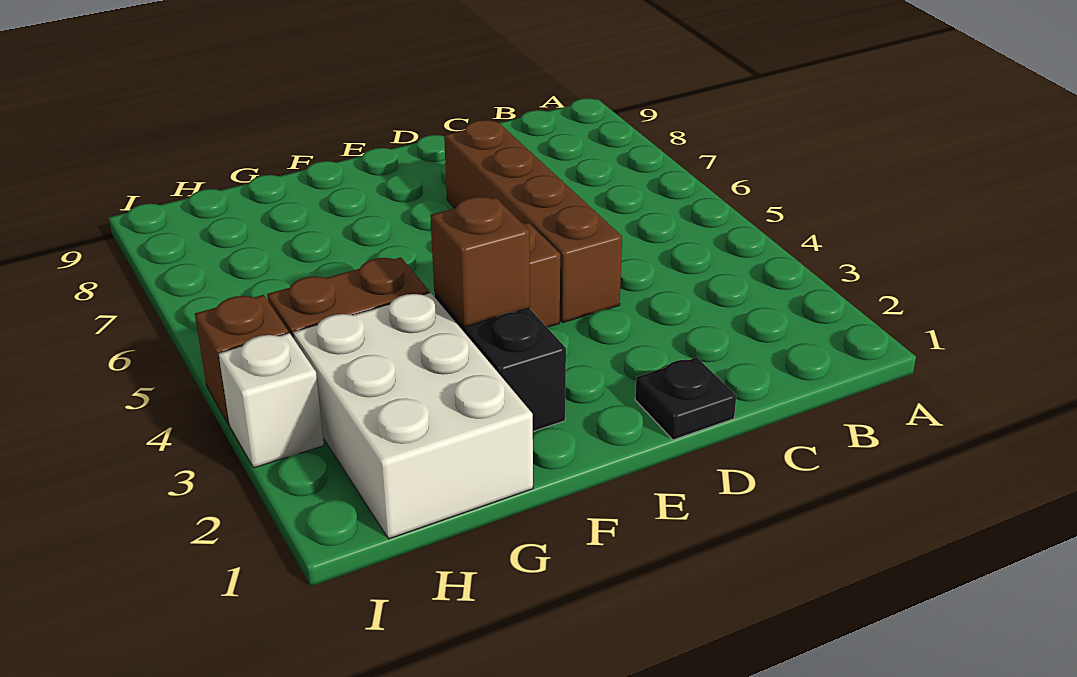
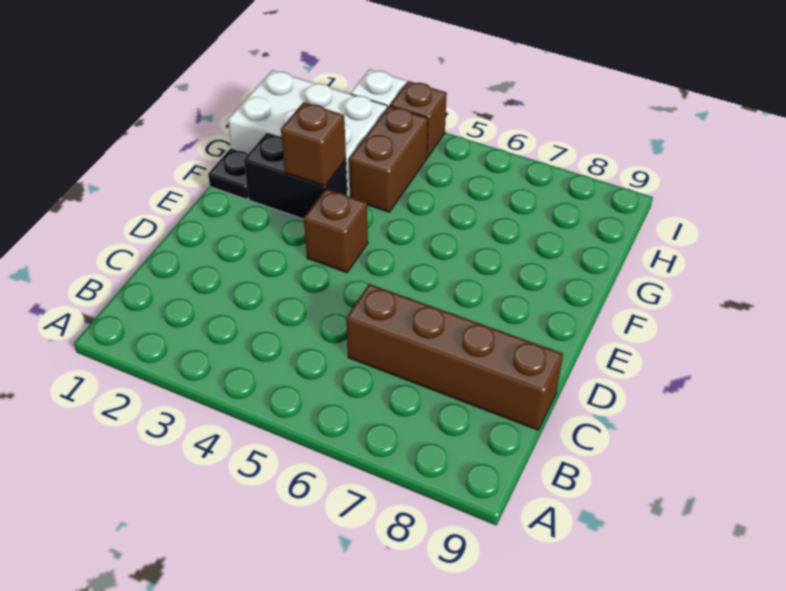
black plate D1 level 1 -> black plate F1 level 1
brown brick D4:D7 level 1 -> brown brick C6:C9 level 1

